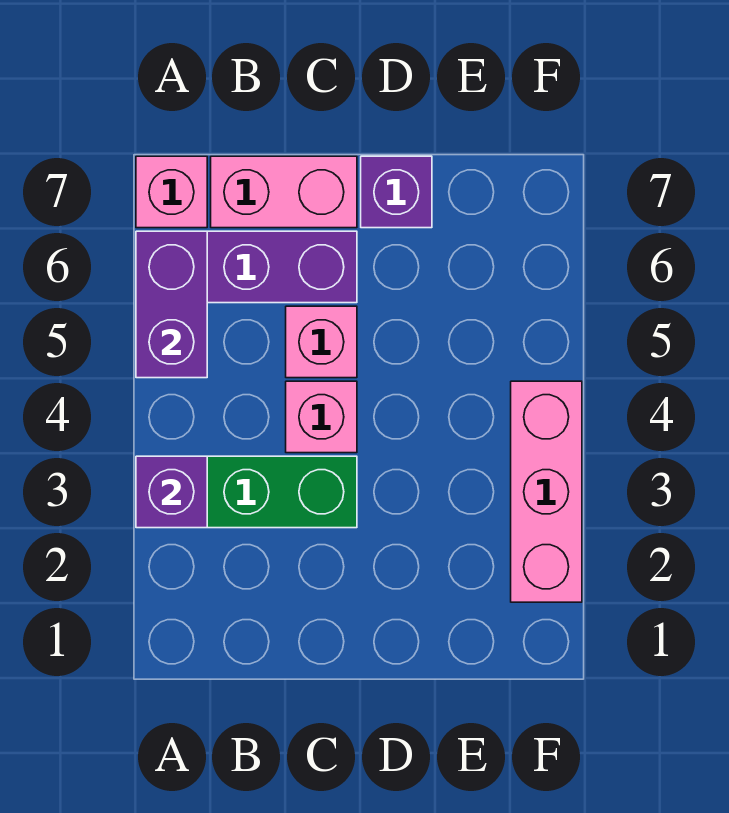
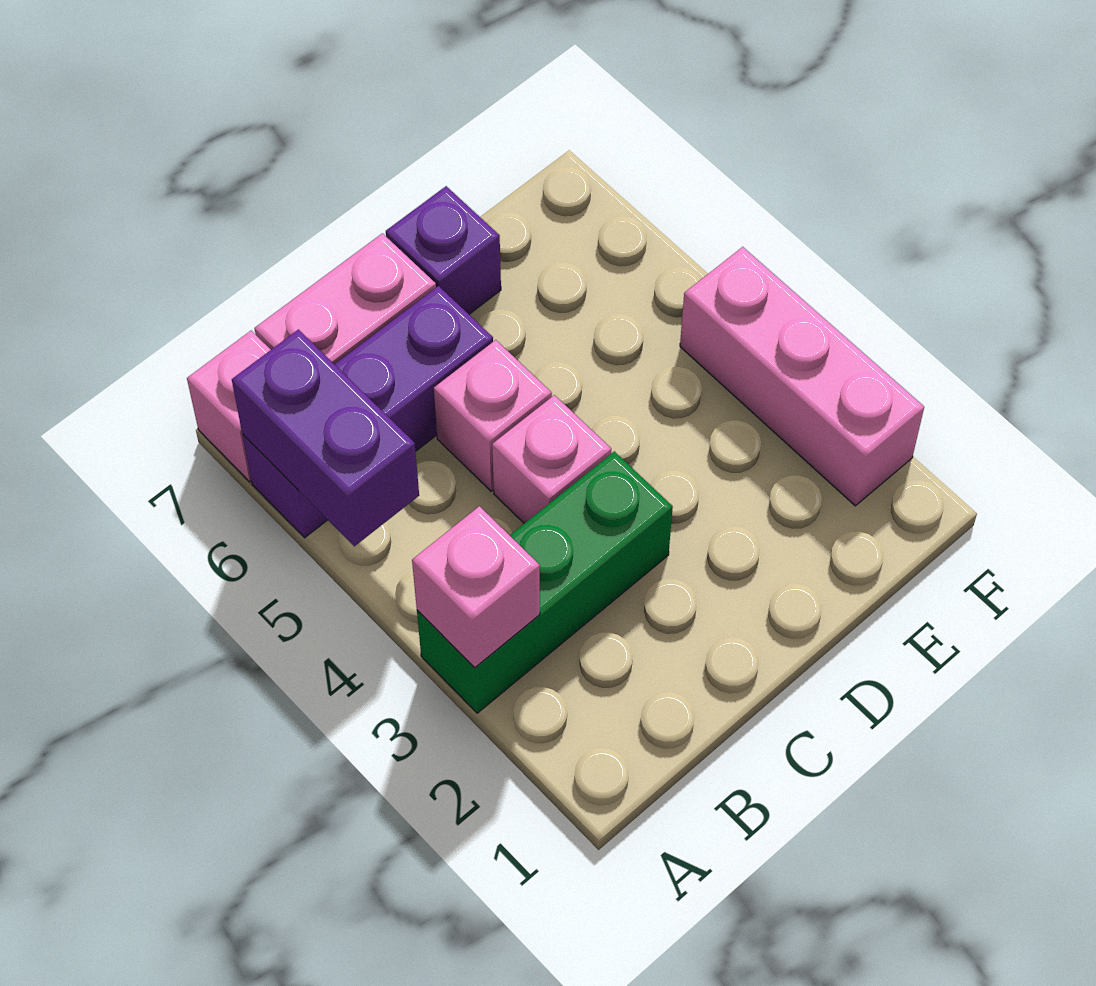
purple brick A3 level 2 -> pink brick A3 level 2

